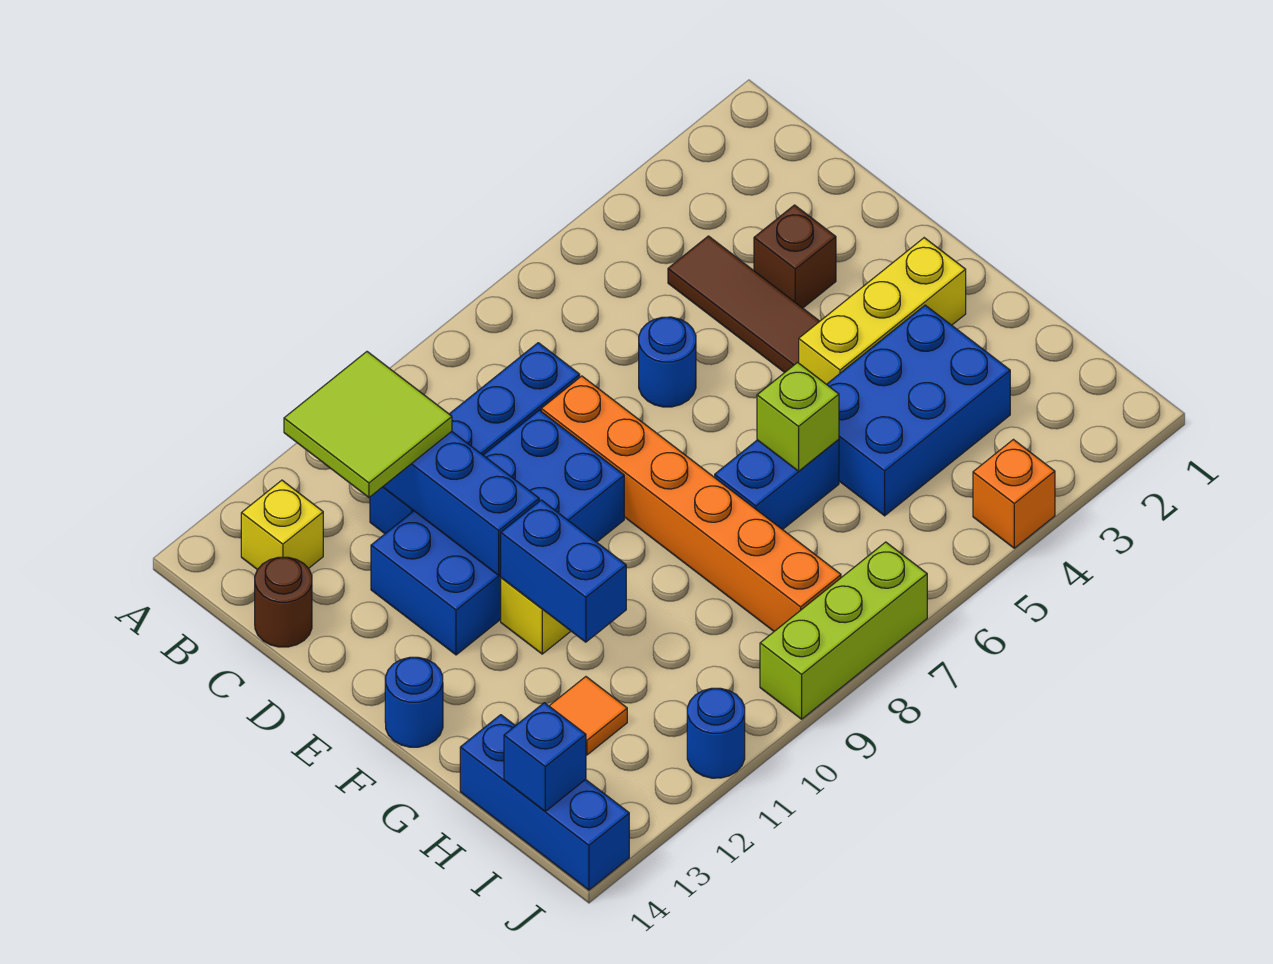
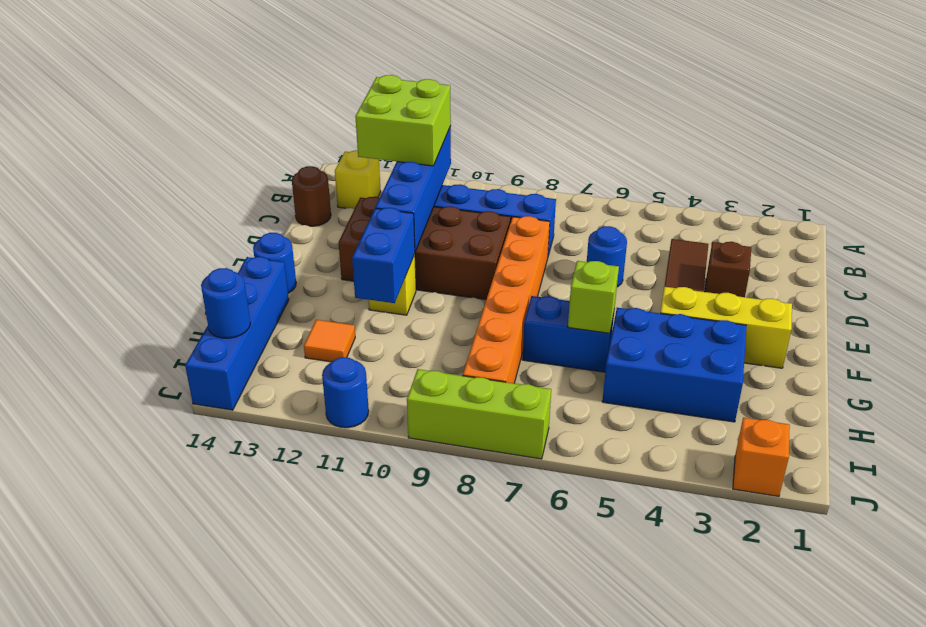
lime tile B11:C12 level 3 -> lime brick B11:C12 level 3
blue brick D9:E12 level 1 -> brown brick D9:E12 level 1
blue brick H14:J14 level 1 -> blue brick G14:J14 level 1
blue brick I14 level 2 -> blue round brick I14 level 2
orange brick J4 level 1 -> orange brick J2 level 1

